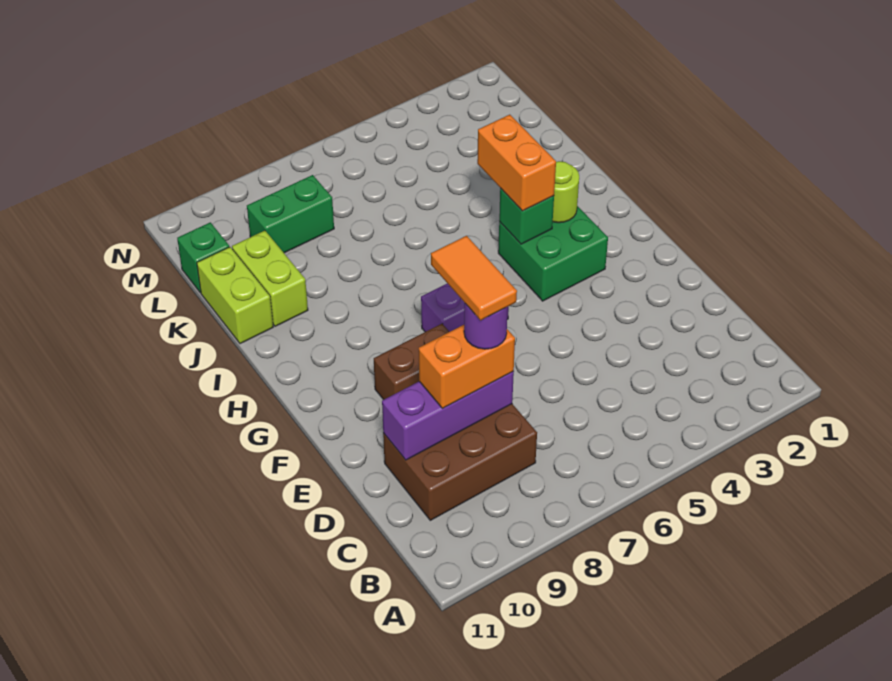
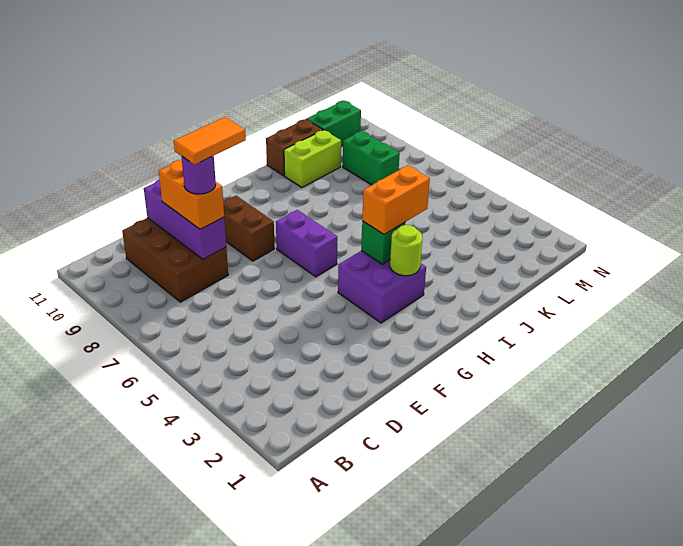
green brick G3:H4 level 1 -> purple brick G3:H4 level 1
lime brick J11:K11 level 1 -> brown brick J11:K11 level 1
green brick L11 level 1 -> green brick L11:M11 level 1

